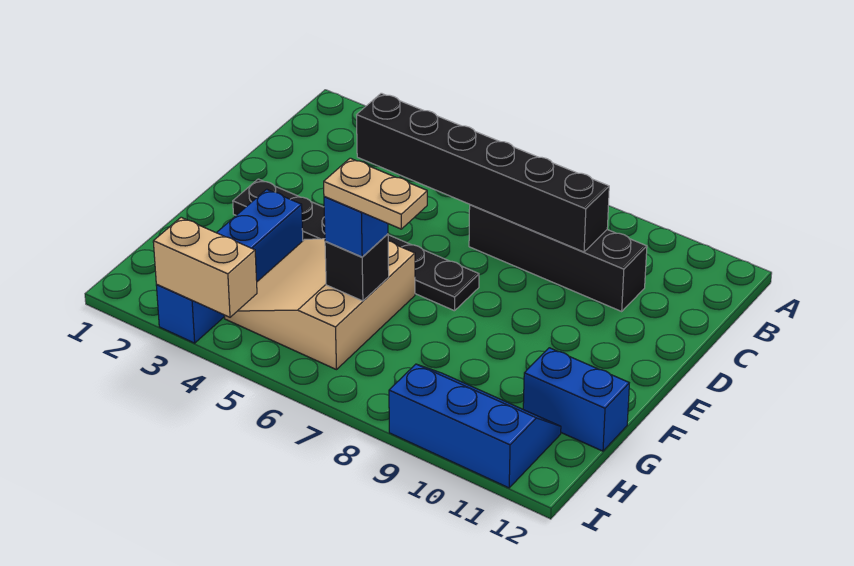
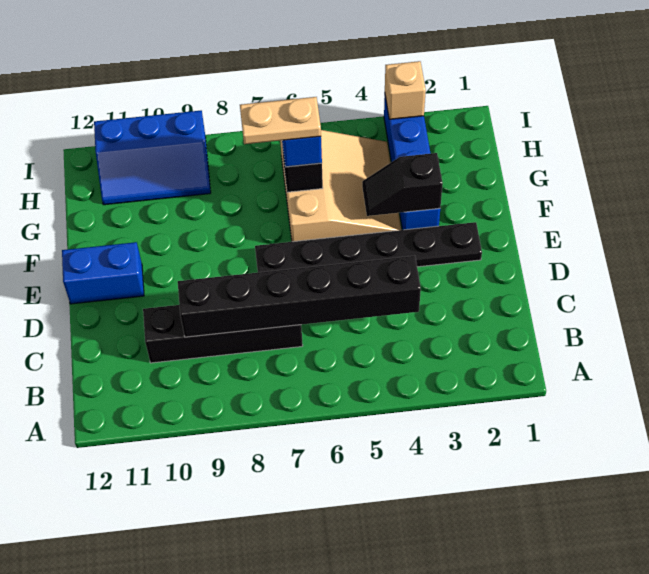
none -> black slope F3:F4 level 2 top 3
blue brick G11:G12 level 1 -> blue brick E11:E12 level 1
tan brick I3:I4 level 2 -> tan brick I3 level 2

